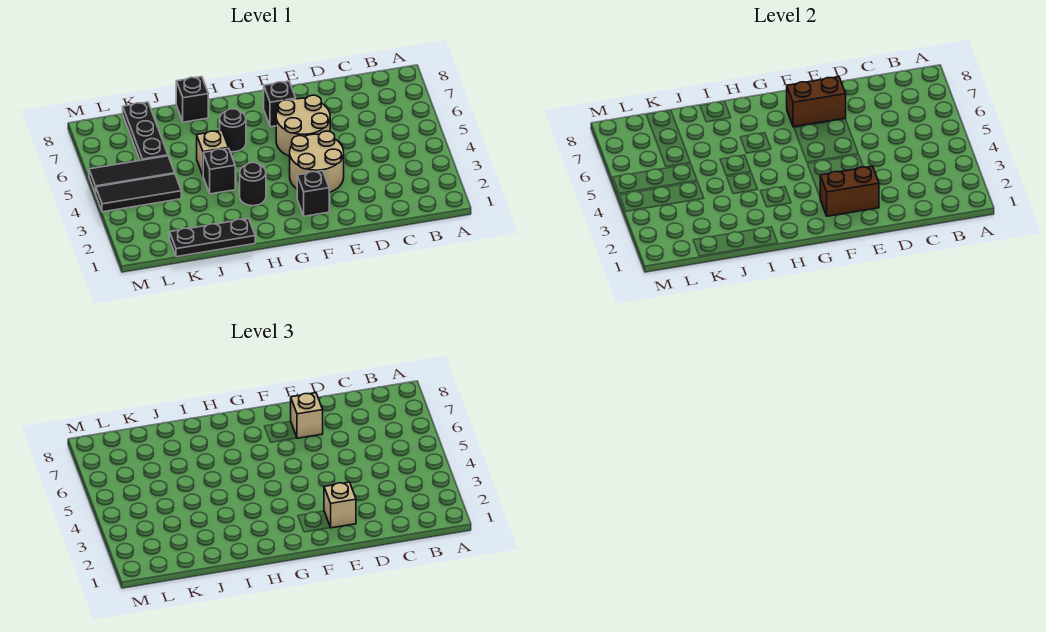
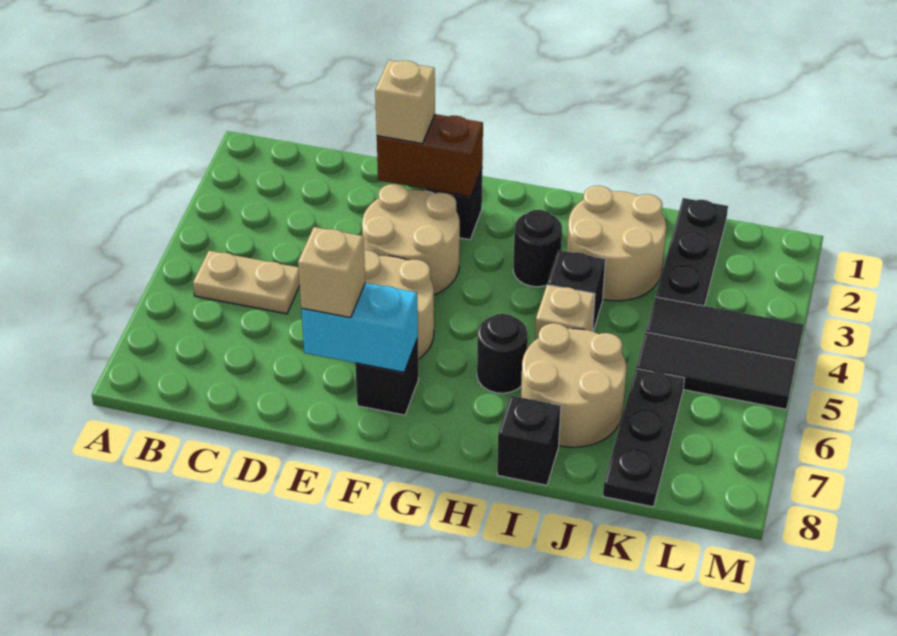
none -> tan plate B5:C5 level 1
brown brick E7:F7 level 2 -> cyan brick E7:F7 level 2
black plate I1:K1 level 1 -> black plate K1:K3 level 1
none -> tan round brick I2:J3 level 1
none -> tan round brick I6:J7 level 1

